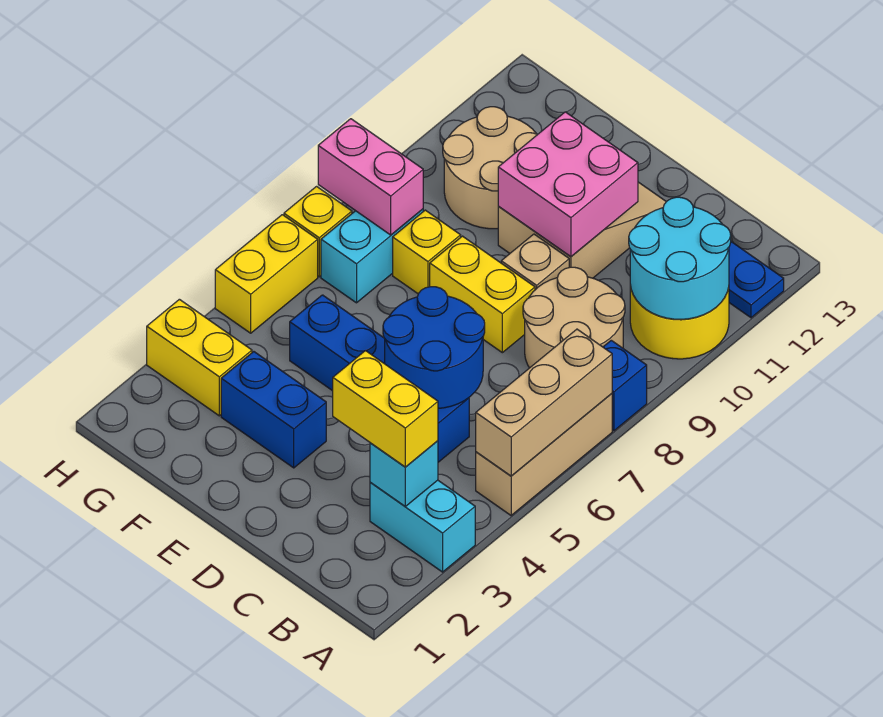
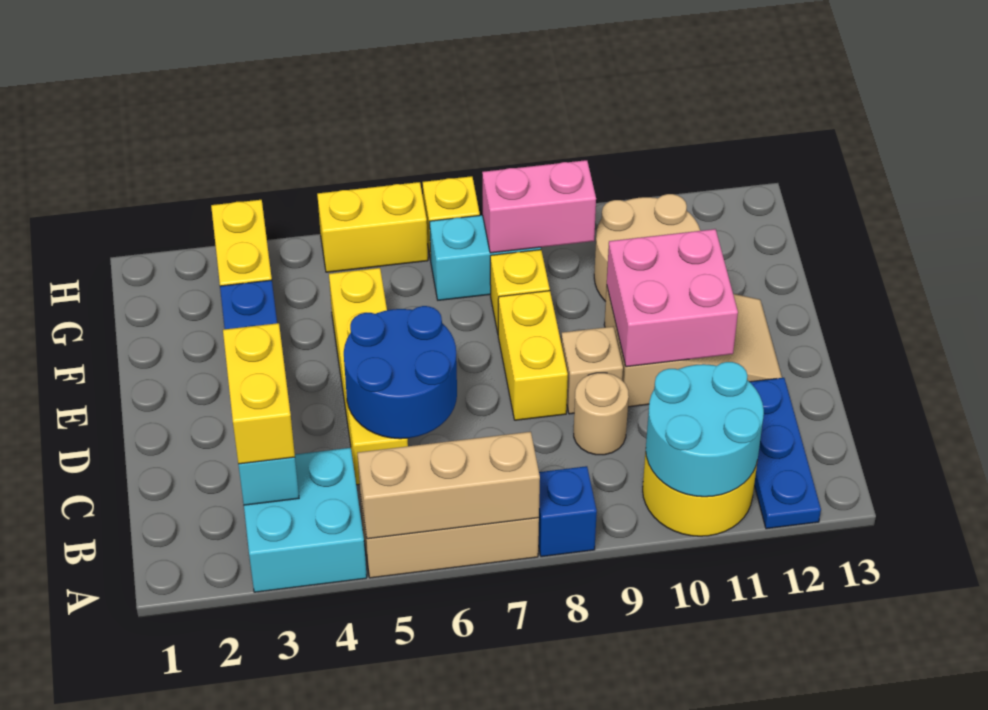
cyan brick A3:B3 level 1 -> cyan brick A3:B4 level 1
tan round brick B8:C9 level 1 -> tan round brick C9 level 1
blue brick C5:F5 level 1 -> yellow brick C5:F5 level 1
pink brick G8:H8 level 2 -> pink brick G8:G9 level 2

